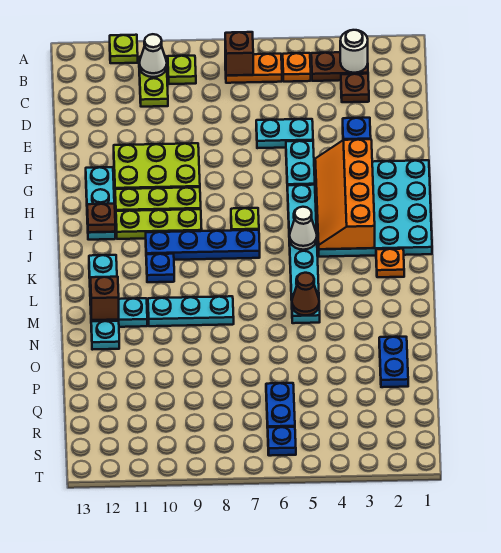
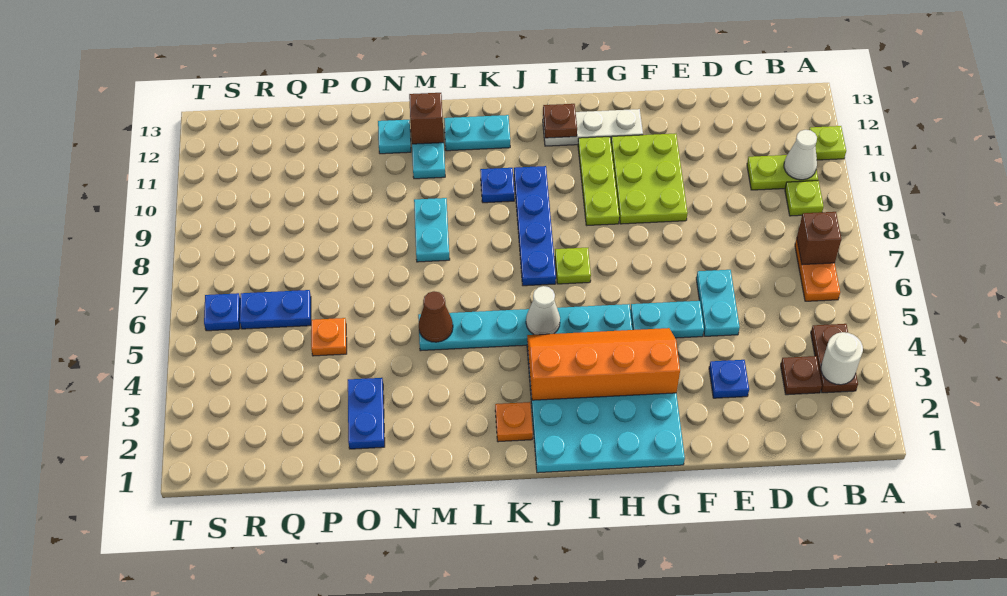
orange plate B5 level 1 -> orange plate P5 level 1
cyan plate G12:I12 level 1 -> white plate G12:I12 level 1
lime plate I9:I11 level 1 -> none
cyan plate M8:M10 level 1 -> cyan plate M8:M9 level 1
blue plate O2:P2 level 1 -> blue plate O2:O3 level 1

